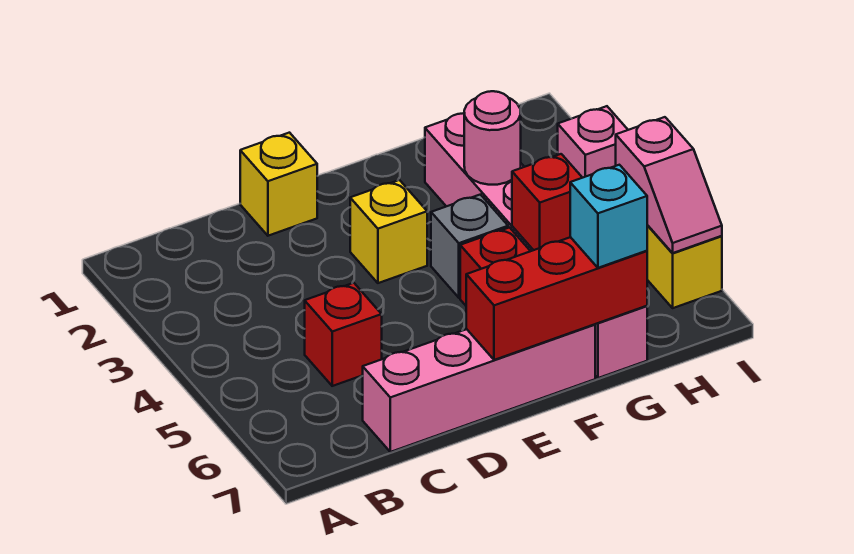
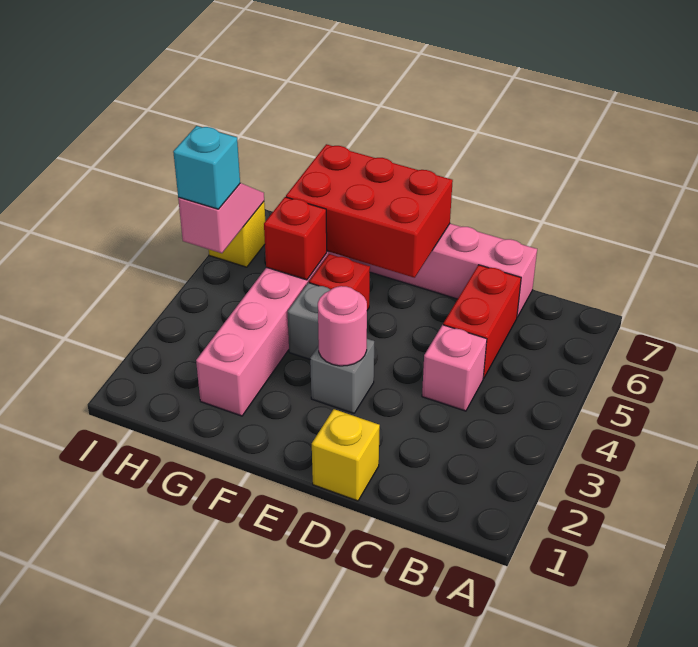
red brick C5 level 1 -> red brick C5:C6 level 1
yellow brick E3 level 1 -> grey brick E3 level 1
red brick E7:G7 level 2 -> red brick E6:G7 level 2
pink round brick G3 level 2 -> pink round brick E3 level 2
cyan brick G7 level 3 -> cyan brick I5 level 3
pink brick I3 level 1 -> pink brick C4 level 1

